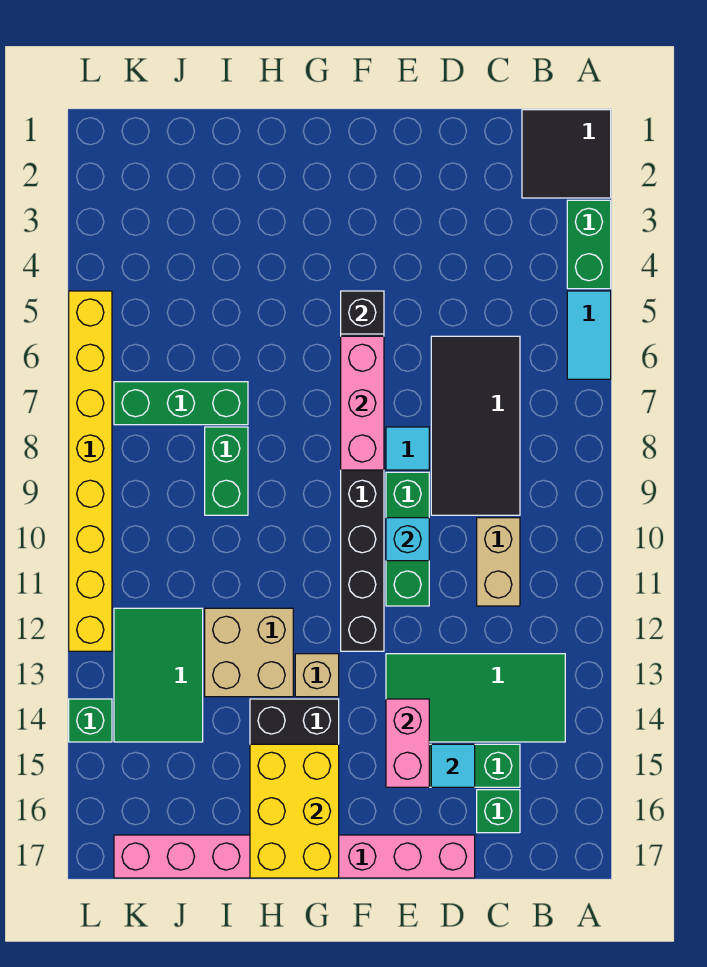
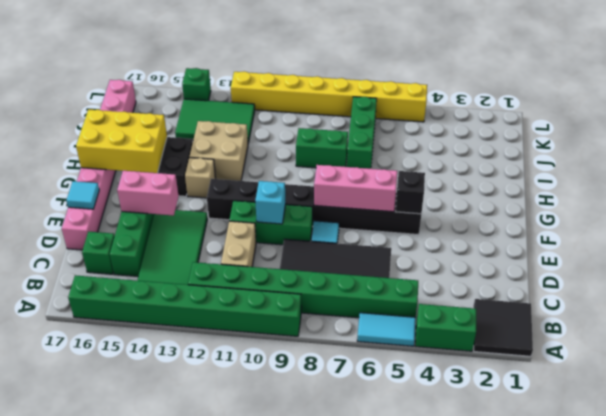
none -> green brick A9:A16 level 1
none -> green brick B5:B12 level 1
tan brick C10:C11 level 1 -> tan brick C11:D11 level 1
cyan tile D15 level 2 -> cyan tile E17 level 2

